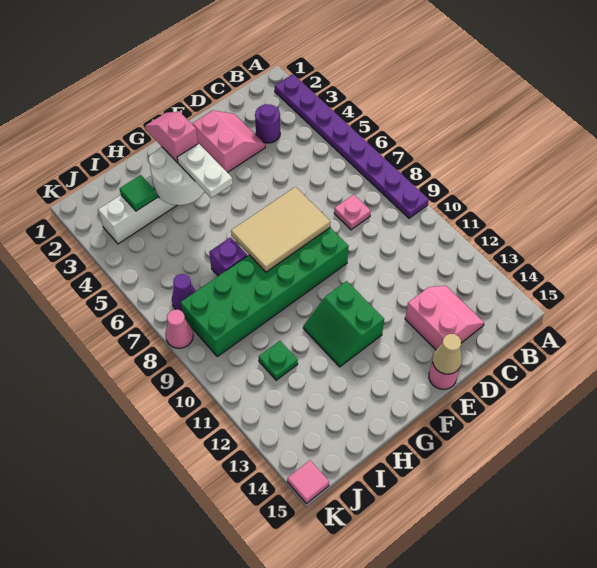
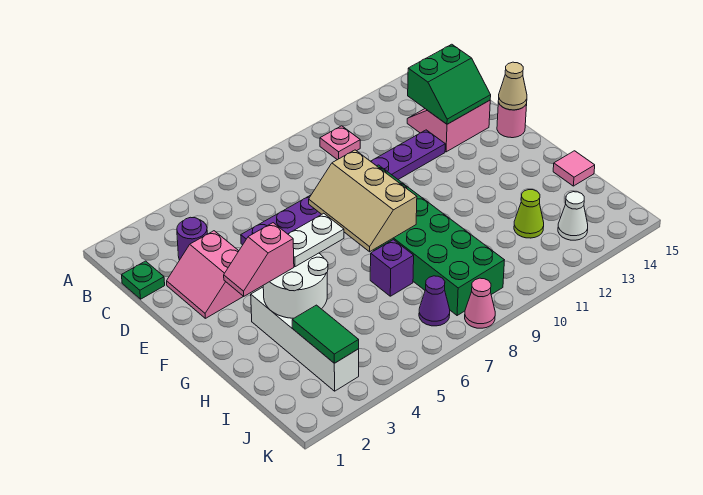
purple plate A2:A9 level 1 -> purple plate D5:D12 level 1
pink plate C8 level 1 -> pink plate B10 level 1
pink slope D2:E3 level 1 top E -> pink slope D2:E3 level 1 top 3
tan tile E7:G8 level 2 -> tan slope E7:G8 level 2 top 8
green slope F11:G12 level 1 top F -> green slope C13:D14 level 2 top C
green tile I3 level 2 -> green tile I3:J3 level 2
green plate I11 level 1 -> green plate C1 level 1
none -> lime cone I12 level 1
none -> white cone J13 level 1
pink tile K15 level 1 -> pink tile H15 level 1

